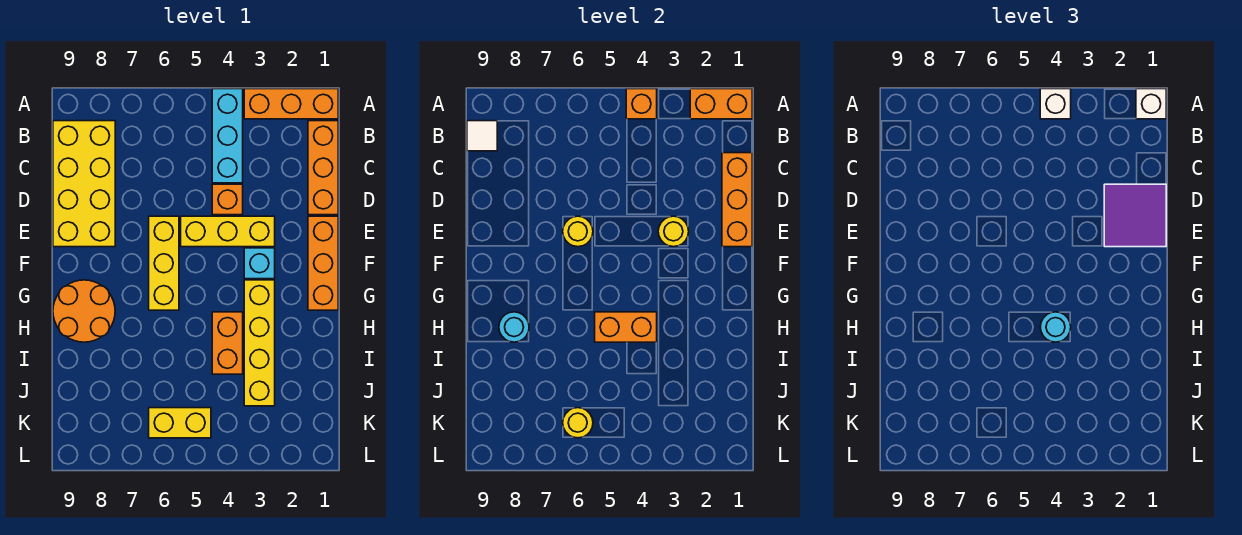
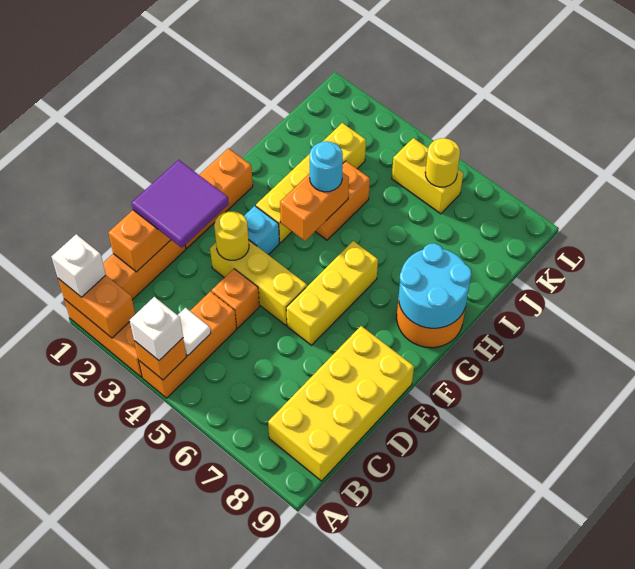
cyan brick A4:C4 level 1 -> orange brick A4:C4 level 1
white tile B9 level 2 -> white tile B4 level 2
yellow round brick E6 level 2 -> none
orange brick H4:H5 level 2 -> orange brick G4:H4 level 2
cyan round brick H8 level 2 -> cyan round brick G8:H9 level 2

